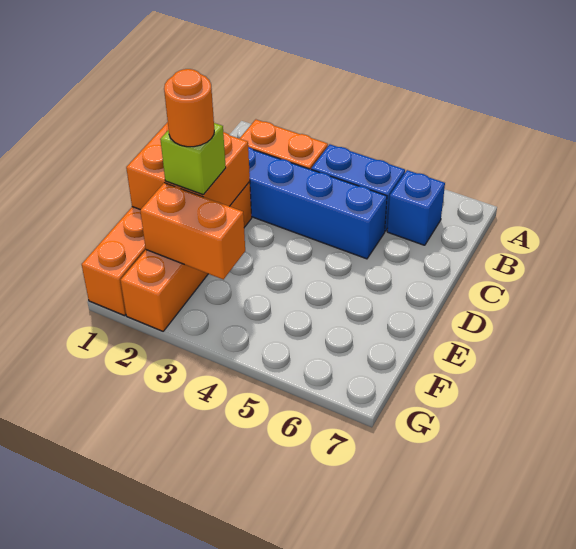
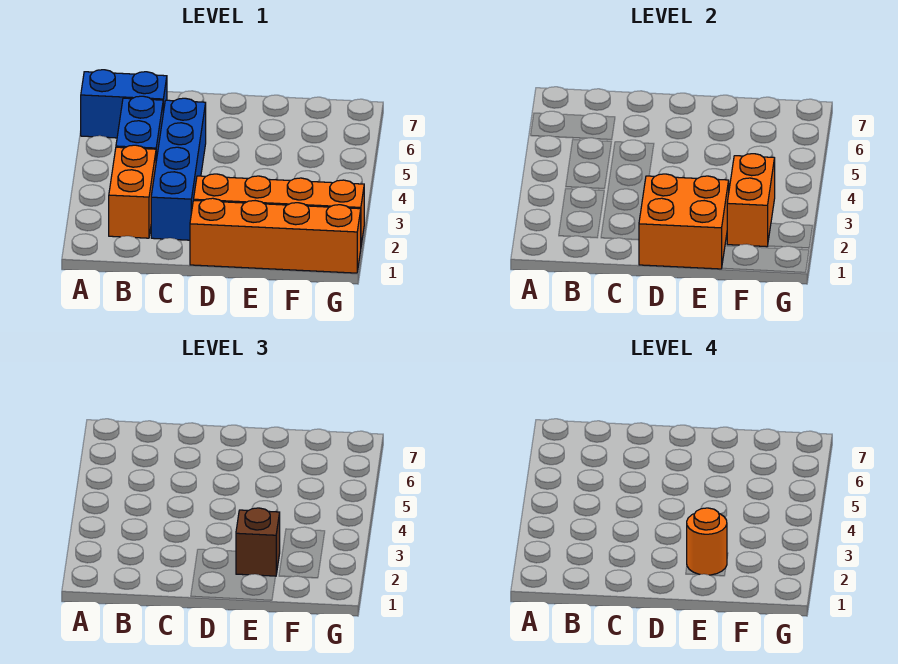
blue brick B6 level 1 -> blue brick A6:B6 level 1
lime brick E2 level 3 -> brown brick E2 level 3

